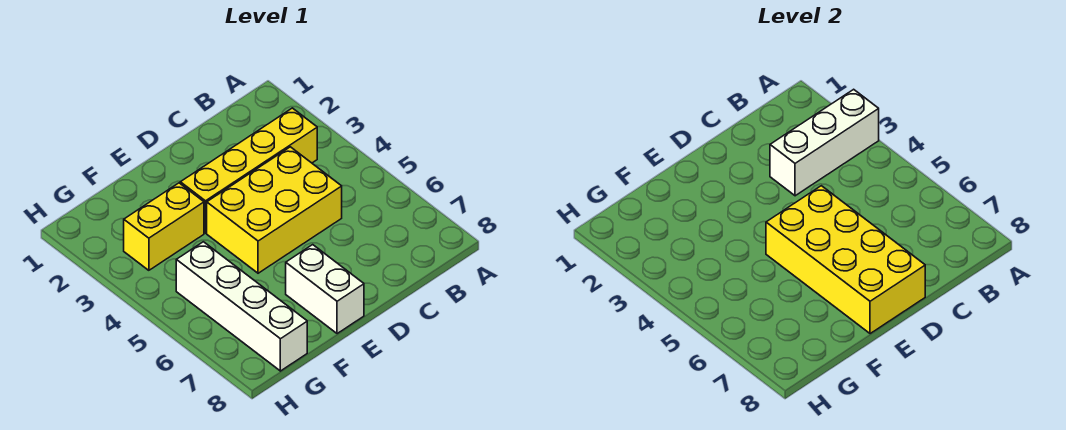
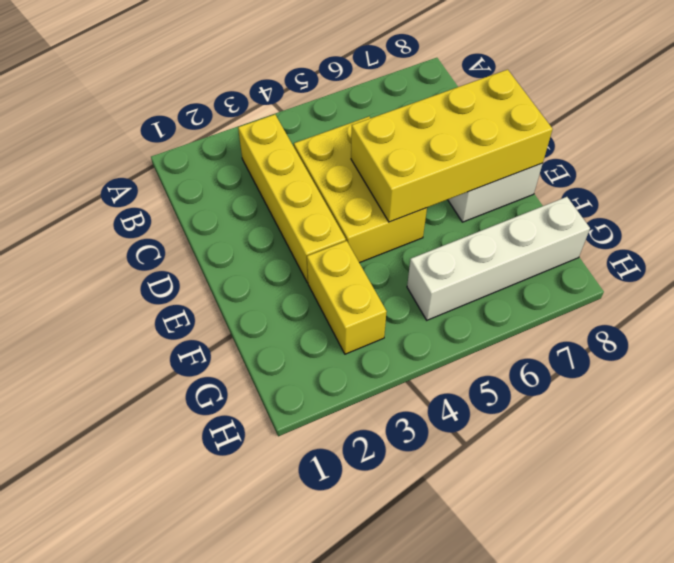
white brick A3:C3 level 2 -> none

